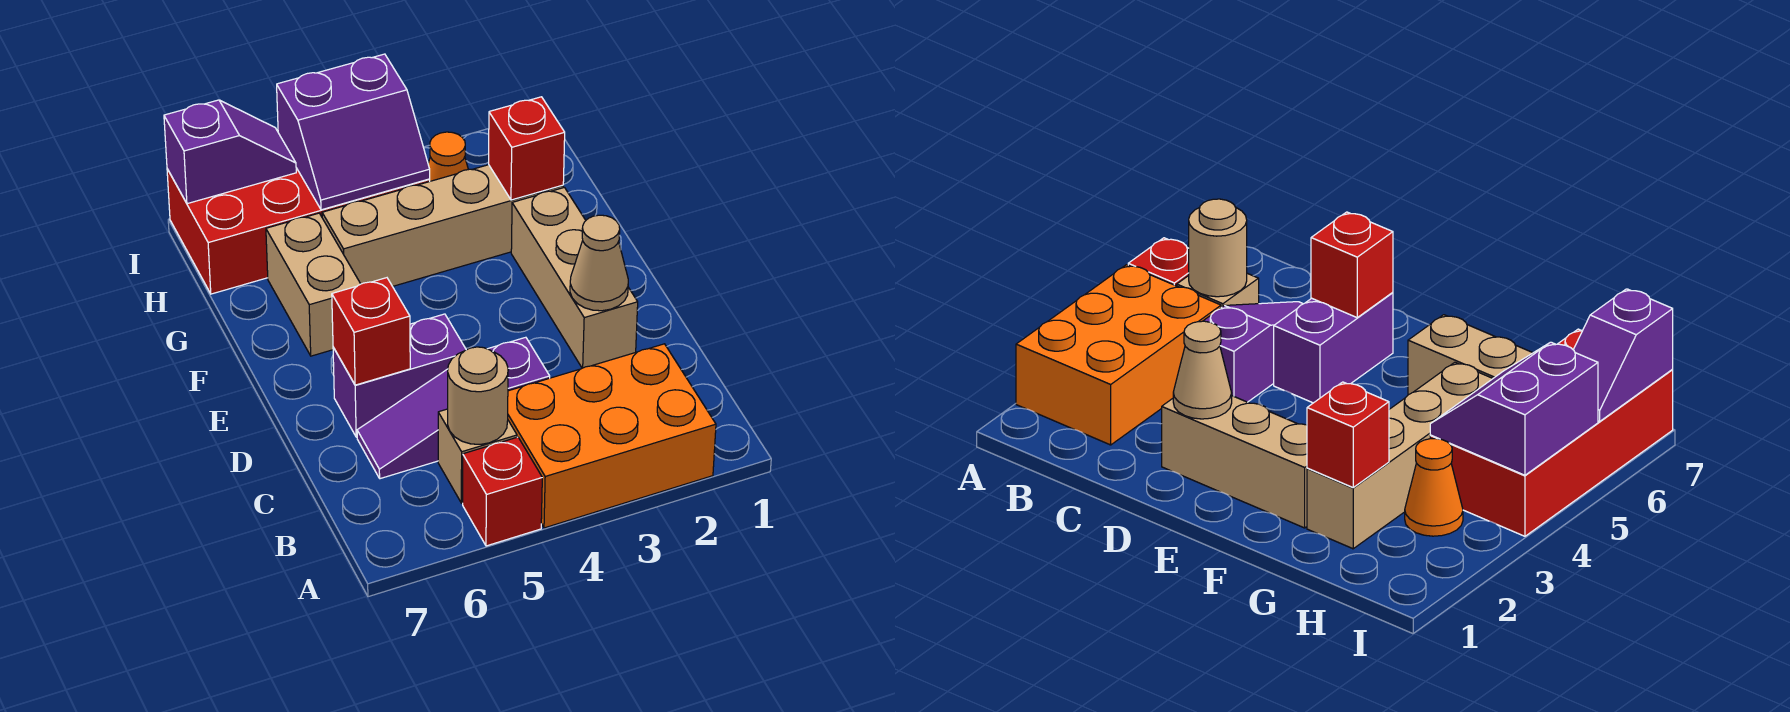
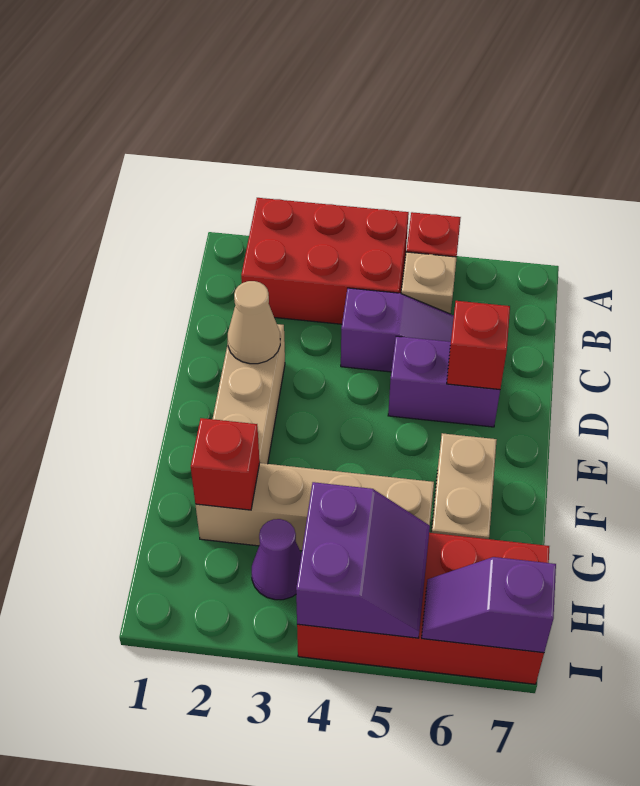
orange brick A2:B4 level 1 -> red brick A2:B4 level 1
tan round brick B5 level 2 -> none
orange cone H3 level 1 -> purple cone H3 level 1
purple slope H4:I5 level 2 top I -> purple slope H4:I5 level 2 top 4

